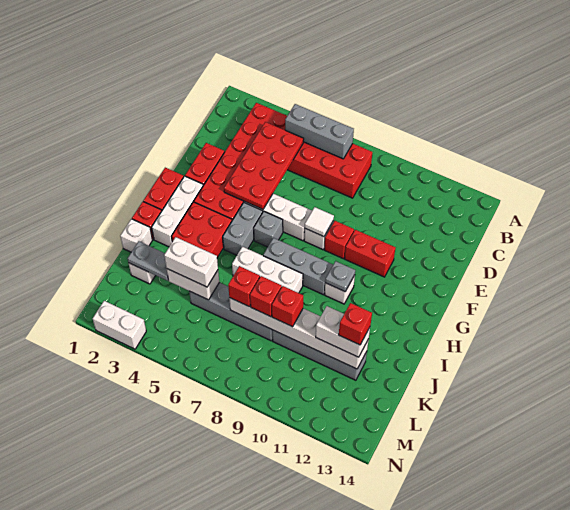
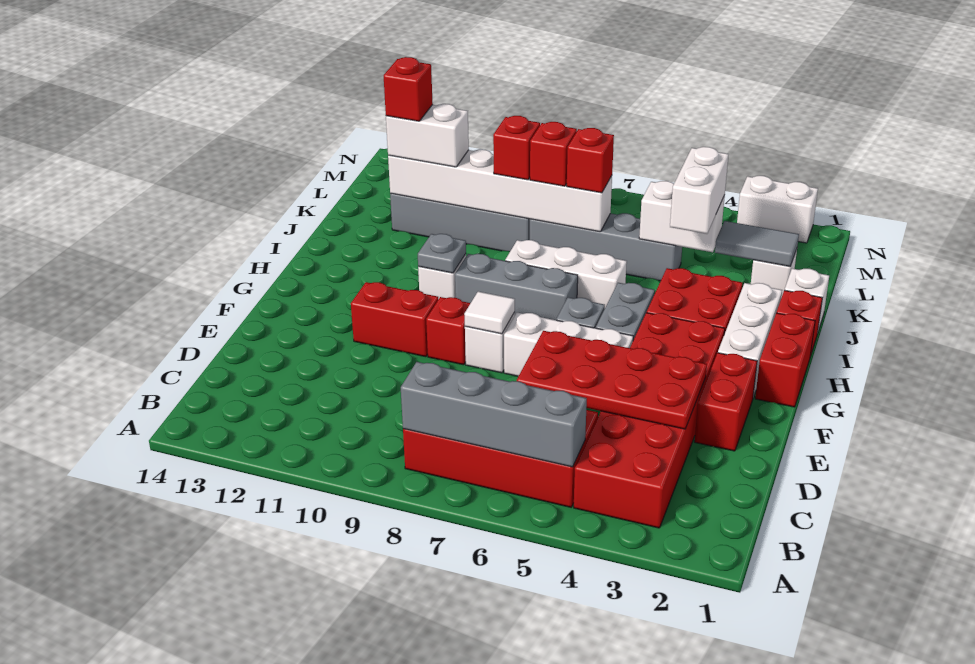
grey brick B5:B7 level 2 -> grey brick B5:B8 level 2
red plate C4:F5 level 2 -> red plate D3:E6 level 2
grey plate K2:K3 level 2 -> grey tile K2:K3 level 2
white brick K4:K5 level 3 -> white brick J4:K4 level 3

